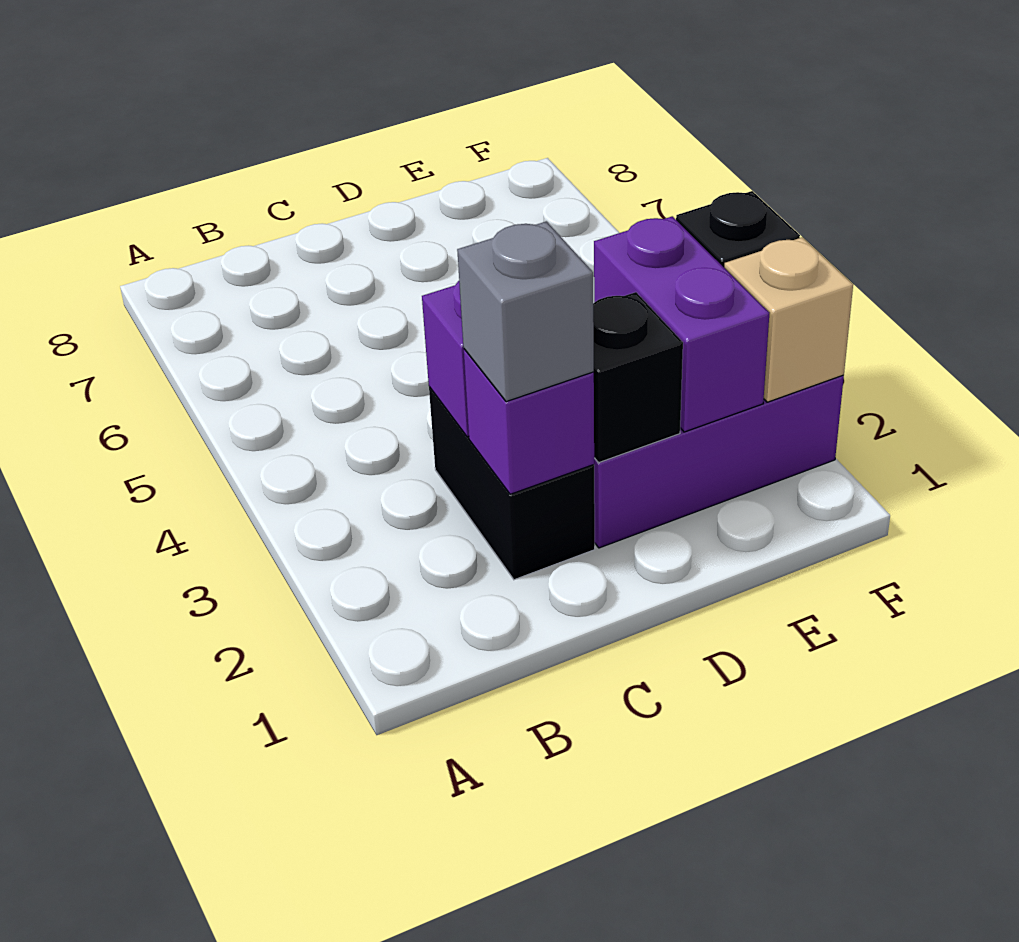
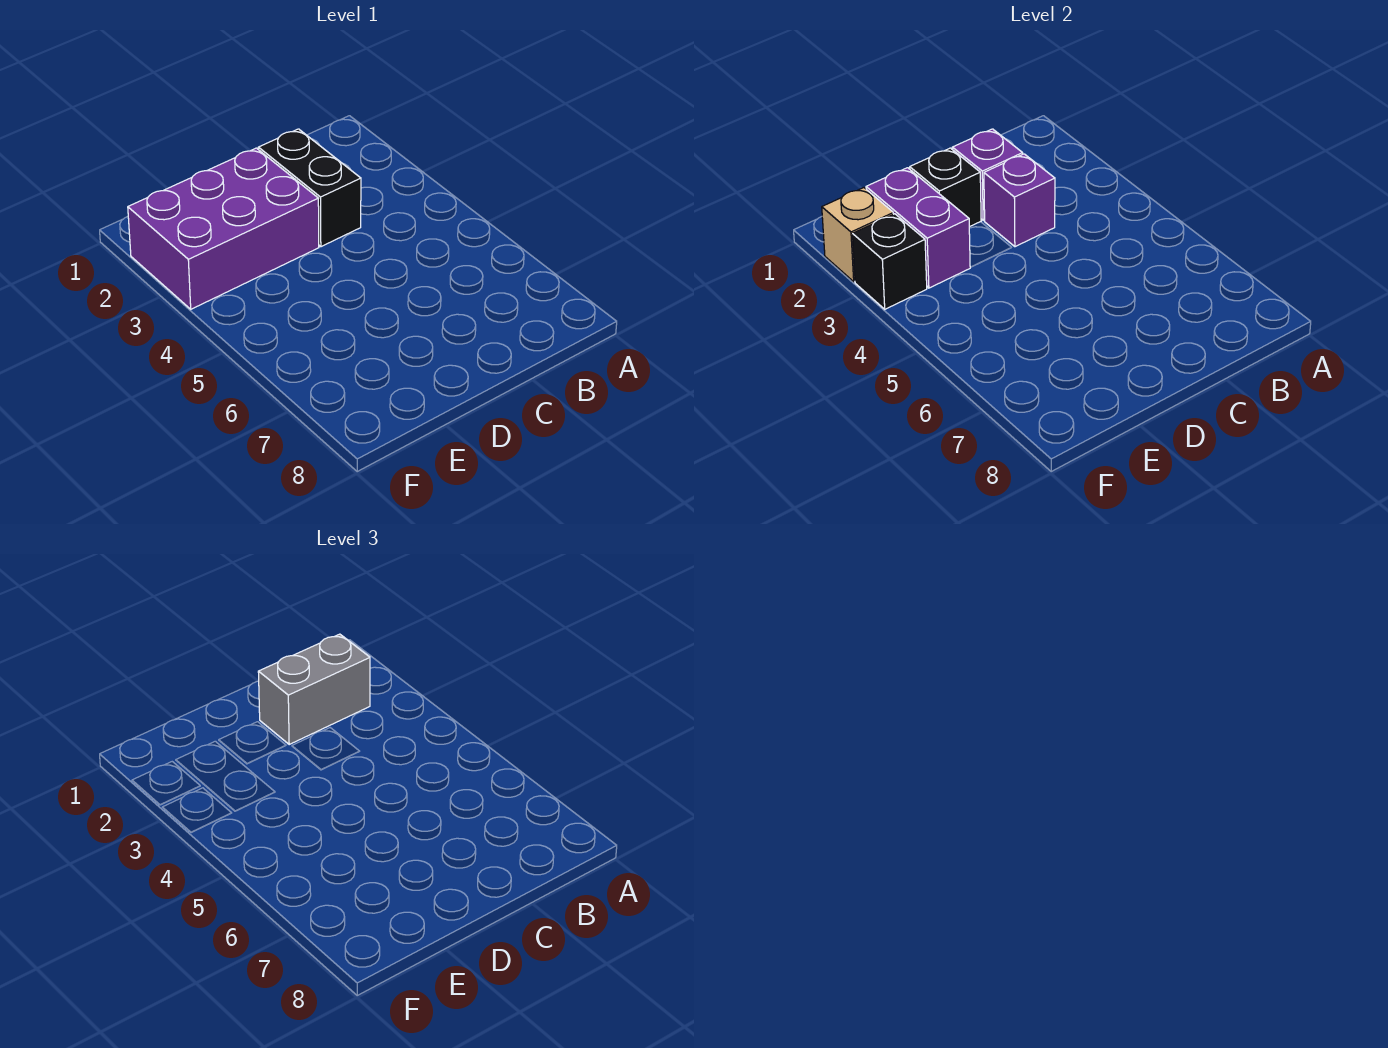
grey brick C2 level 3 -> grey brick B2:C2 level 3

